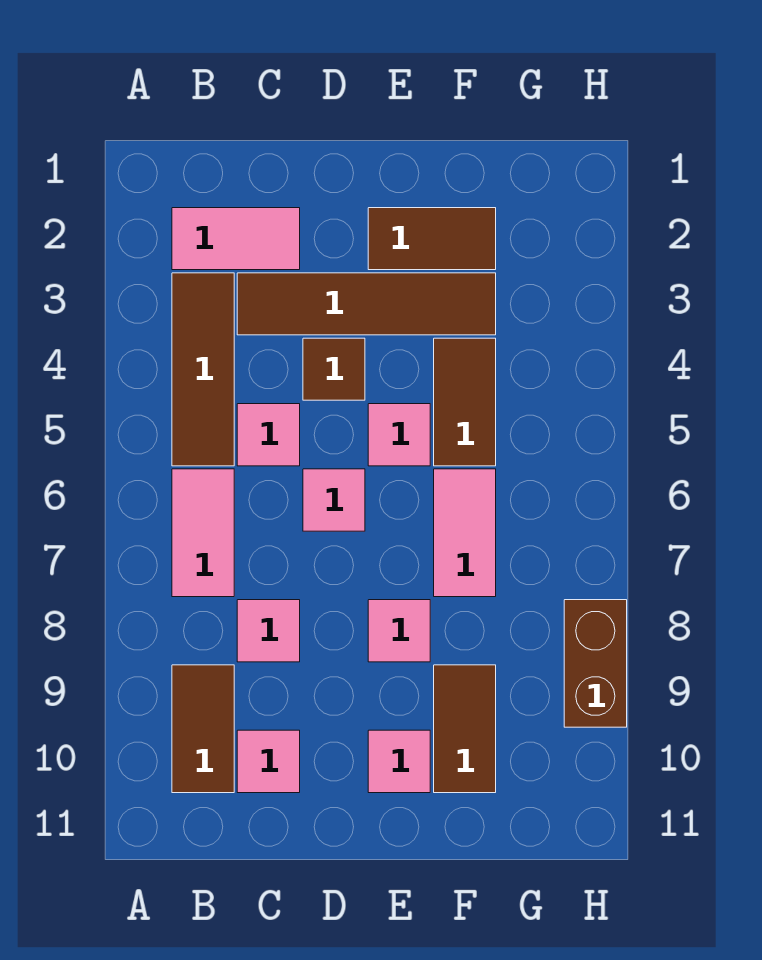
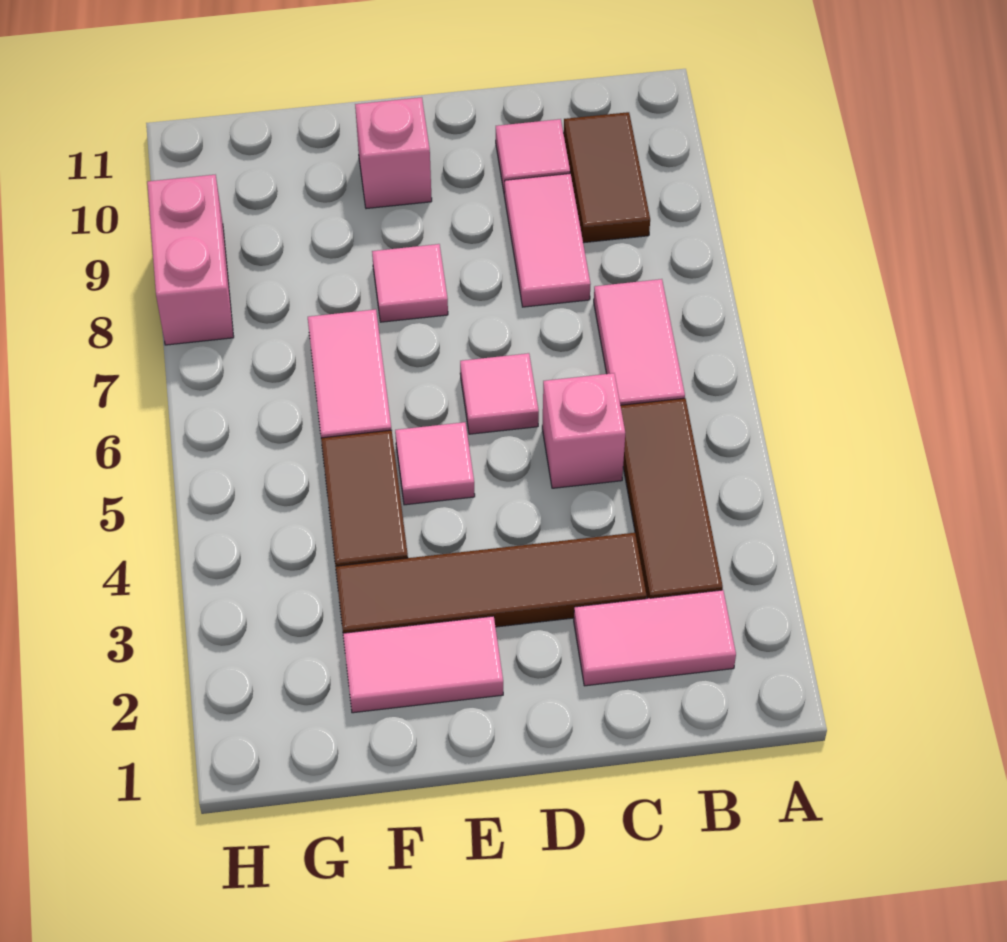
pink tile C5 level 1 -> pink brick C5 level 1
pink tile C8 level 1 -> pink tile C8:C9 level 1
brown tile D4 level 1 -> none
brown tile E2:F2 level 1 -> pink tile E2:F2 level 1
pink tile E10 level 1 -> pink brick E10 level 1
brown tile F9:F10 level 1 -> none
brown brick H8:H9 level 1 -> pink brick H8:H9 level 1

